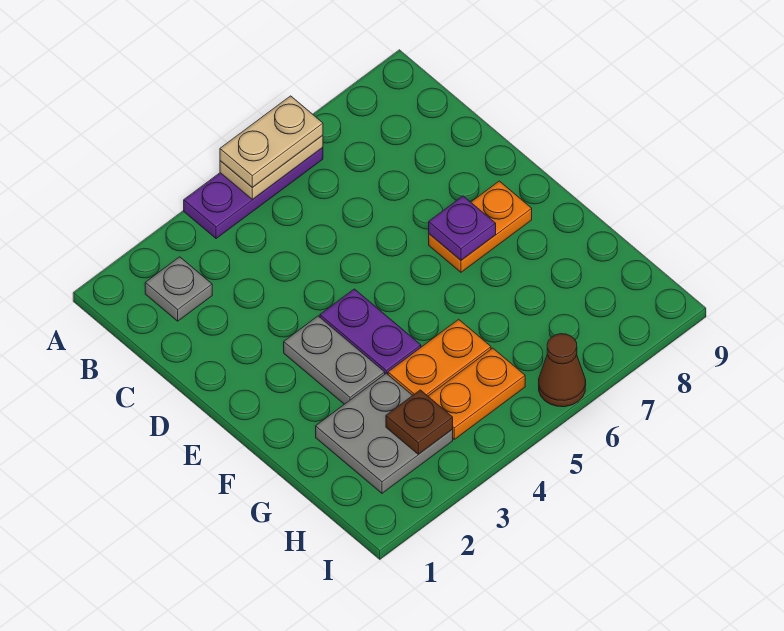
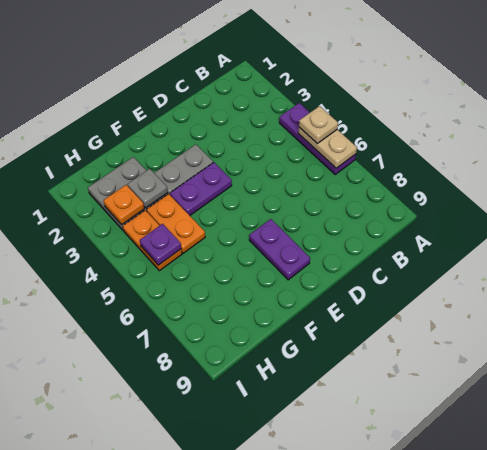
tan plate A5:A6 level 3 -> tan plate A5 level 3
grey plate B2 level 1 -> grey plate G3 level 2
orange plate E7:E8 level 1 -> purple plate E7:E8 level 1
purple plate E7 level 2 -> purple plate H5 level 2
brown plate H3 level 2 -> orange plate H3 level 2
brown cone I6 level 1 -> none

